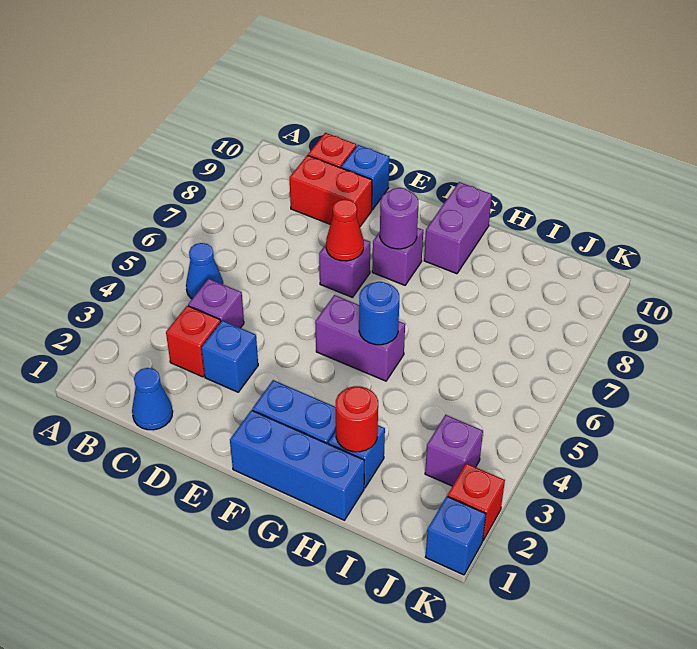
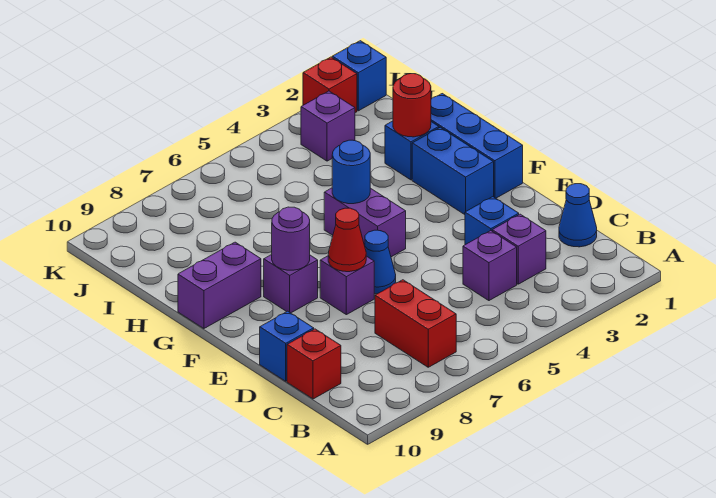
blue cone B5 level 1 -> blue cone E6 level 1
red brick C3 level 1 -> purple brick C3 level 1
red brick C9:D9 level 1 -> red brick B7:C7 level 1

